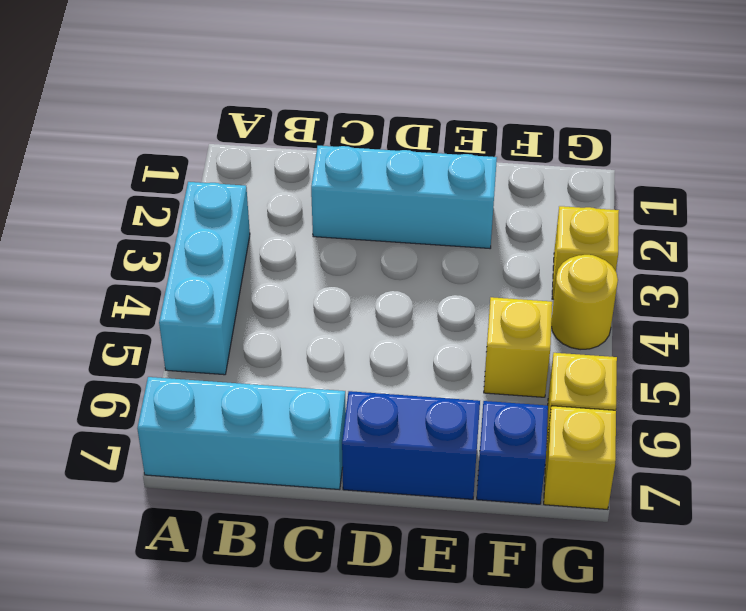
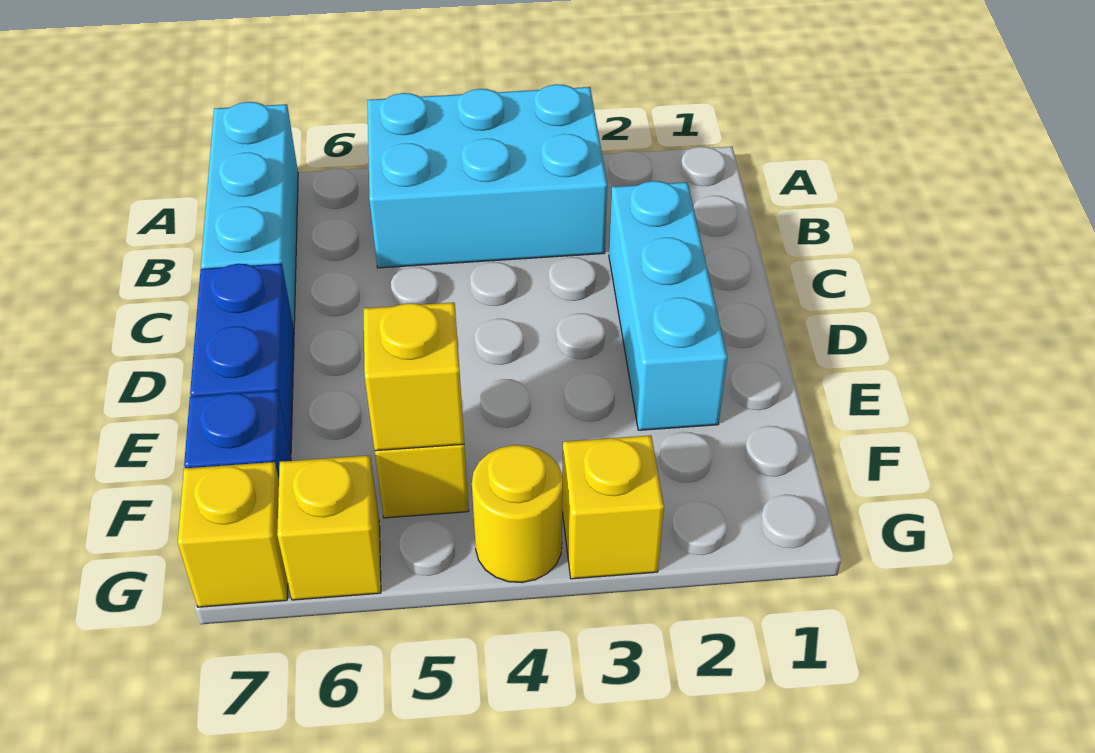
cyan brick A3:A5 level 1 -> cyan brick A3:B5 level 1
none -> yellow brick F5 level 2

